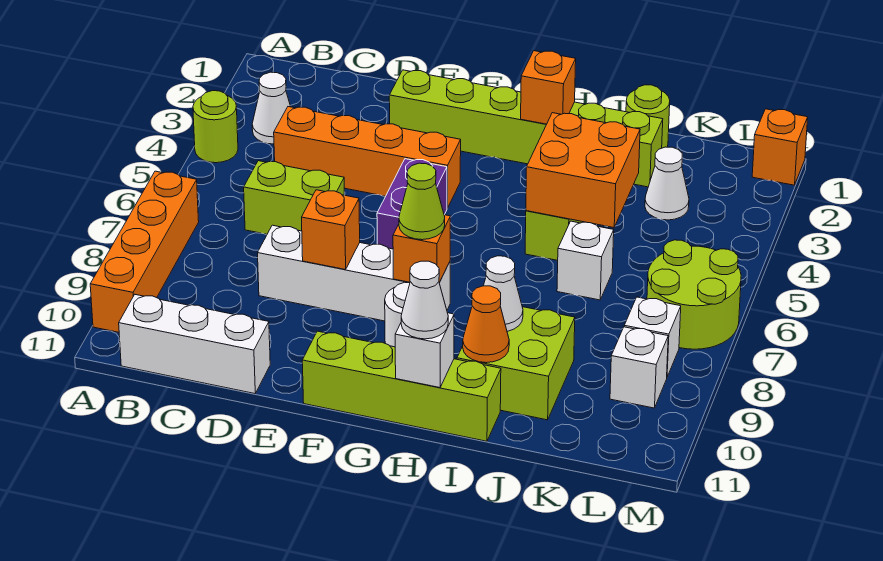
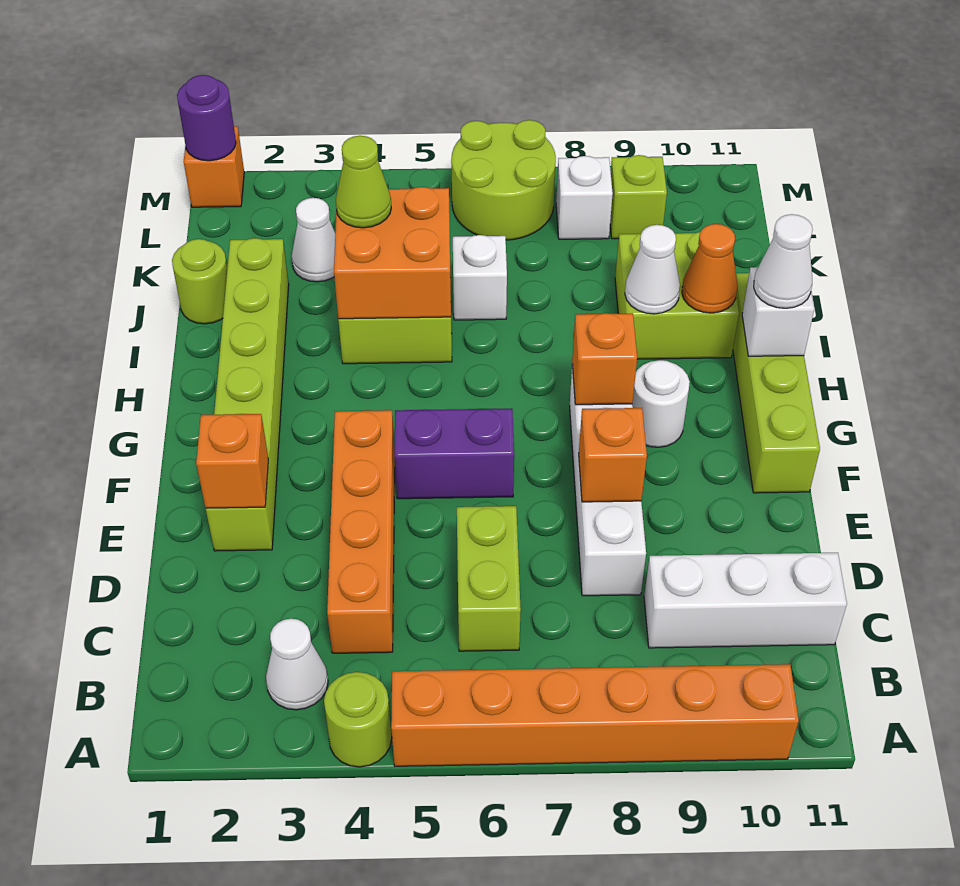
orange brick A7:A10 level 1 -> orange brick A5:A10 level 1
white brick B11:D11 level 1 -> white brick C9:C11 level 1
lime cone G8 level 3 -> lime cone J4 level 3
orange brick H2 level 2 -> orange brick E2 level 2
white brick L9 level 1 -> lime brick L9 level 1
none -> purple round brick M1 level 2

